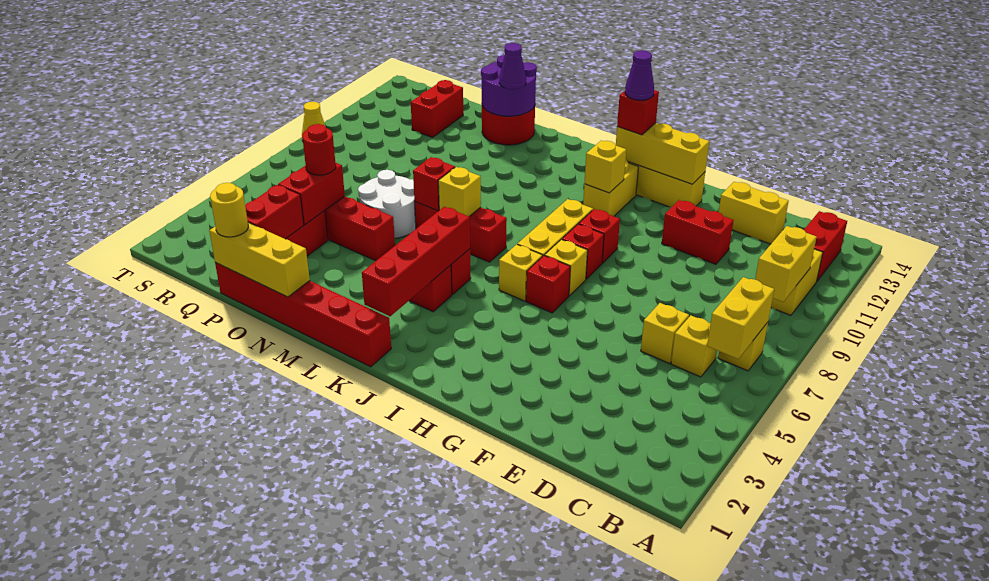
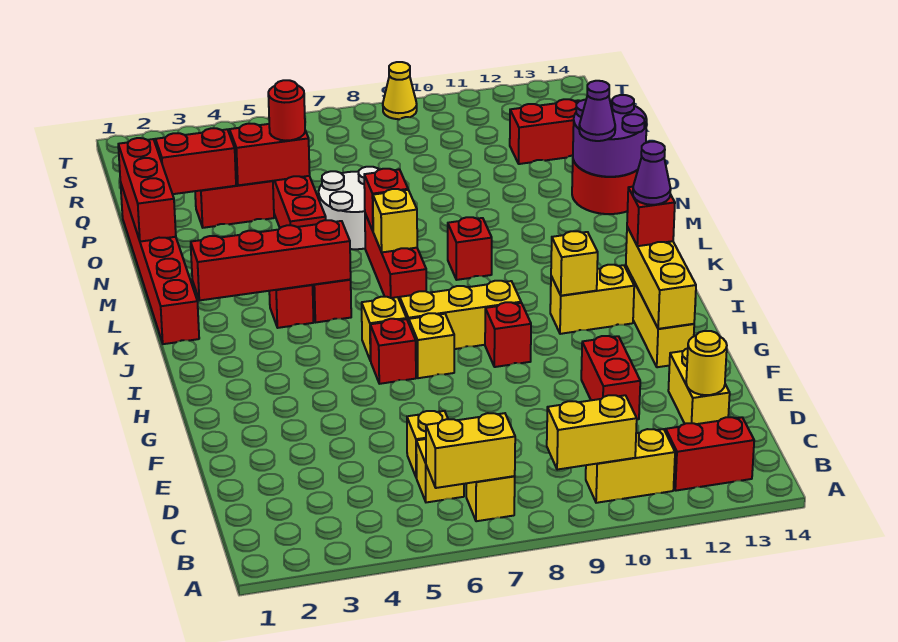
red brick H8 level 1 -> red brick L9 level 1
yellow brick N1:P1 level 2 -> red brick N1:P1 level 2
yellow round brick P1 level 3 -> yellow round brick D13 level 2

